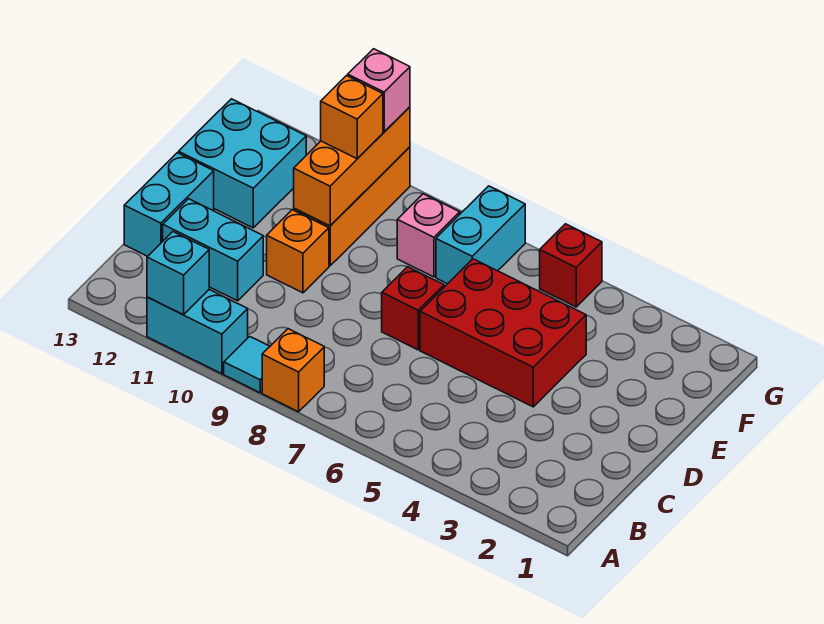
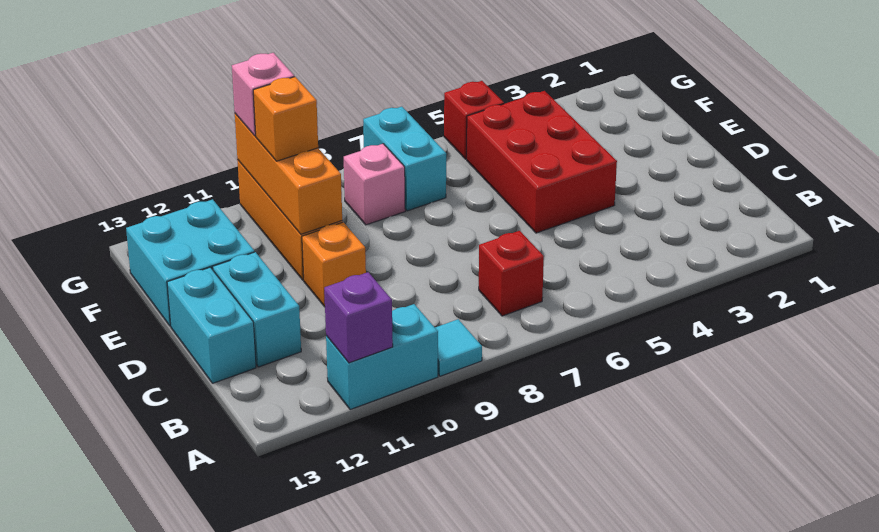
orange brick A8 level 1 -> none
cyan brick A11 level 2 -> purple brick A11 level 2
cyan brick C11:C12 level 1 -> cyan brick C12:D12 level 1
red brick D4:E6 level 1 -> red brick D4:F5 level 1
red brick D7 level 1 -> red brick B7 level 1

